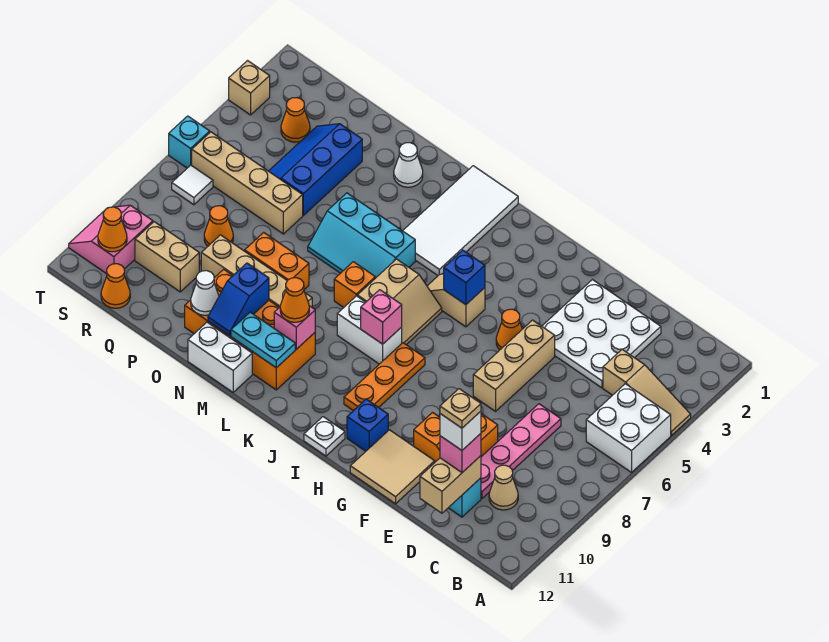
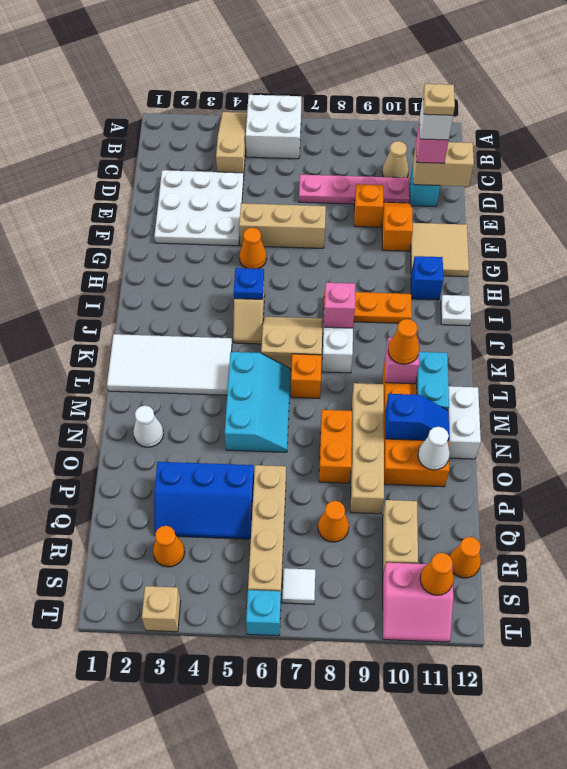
blue brick I5 level 2 -> blue plate I5 level 2

